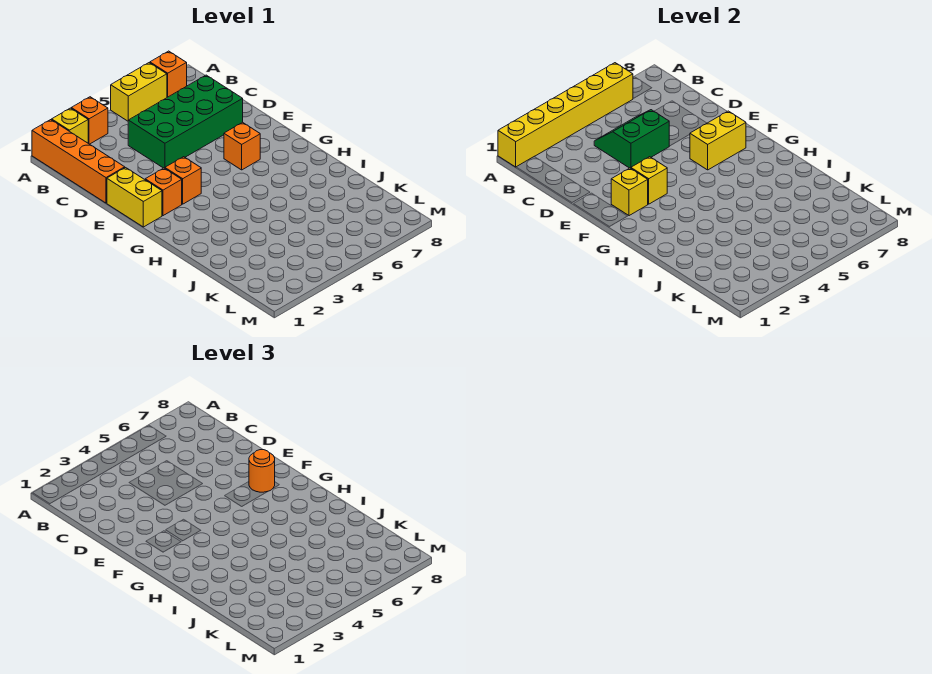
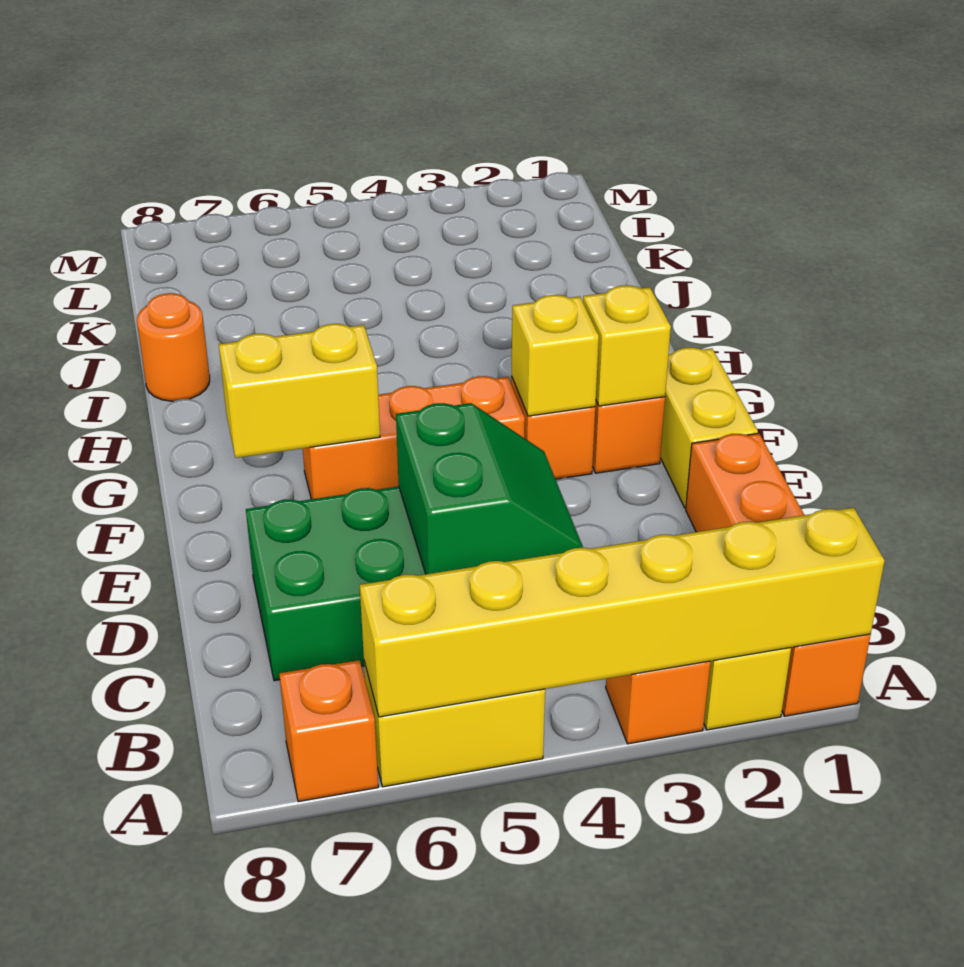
green slope C4:D5 level 2 top D -> green slope C4:D5 level 2 top 5
orange brick F6 level 1 -> orange brick F4:F6 level 1
orange round brick F7 level 3 -> orange round brick I8 level 1

